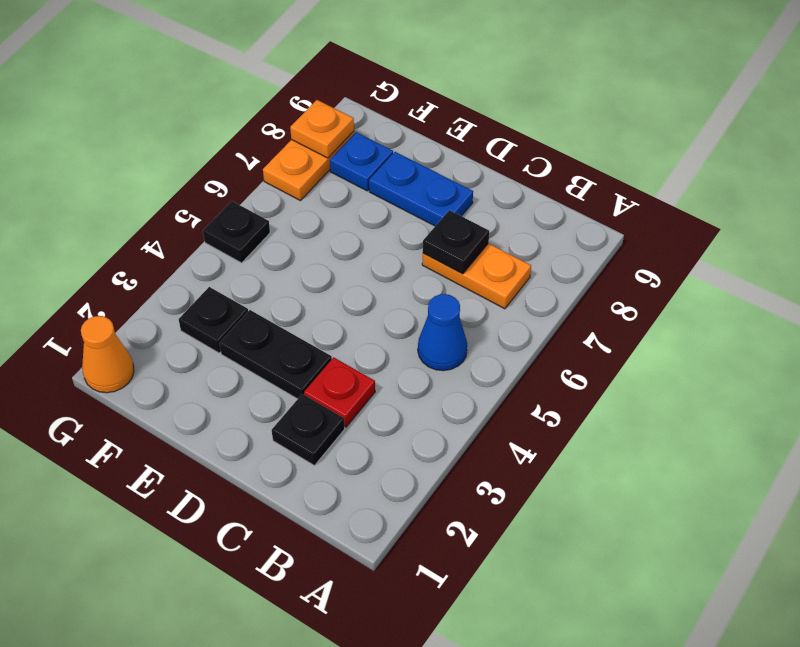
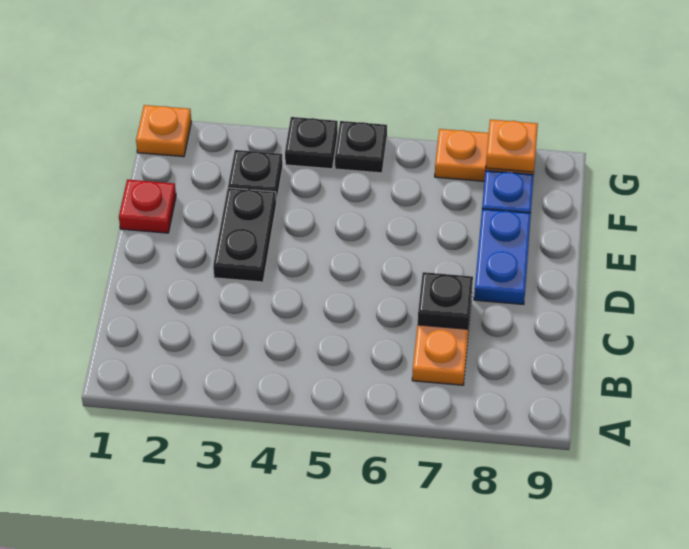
blue cone B5 level 1 -> none
black plate C2 level 1 -> black plate G4 level 1
red plate C3 level 1 -> red plate E1 level 1
orange cone G1 level 1 -> orange plate G1 level 1

